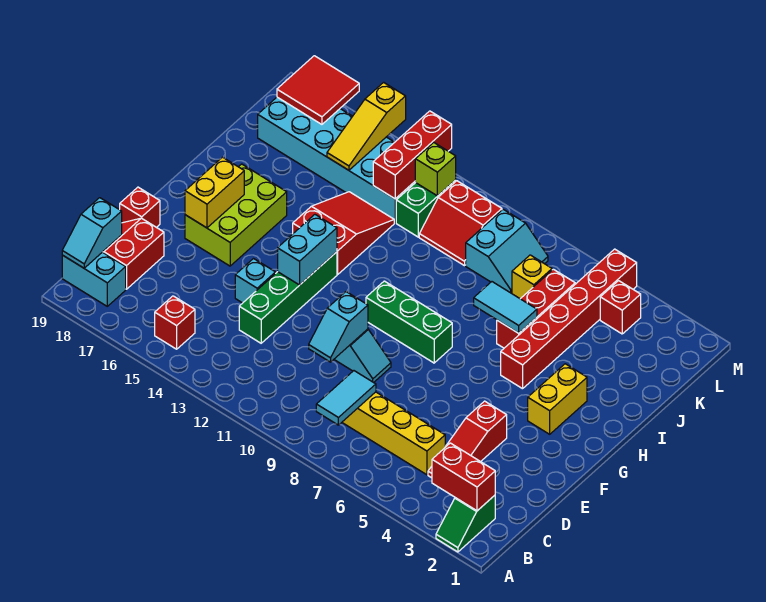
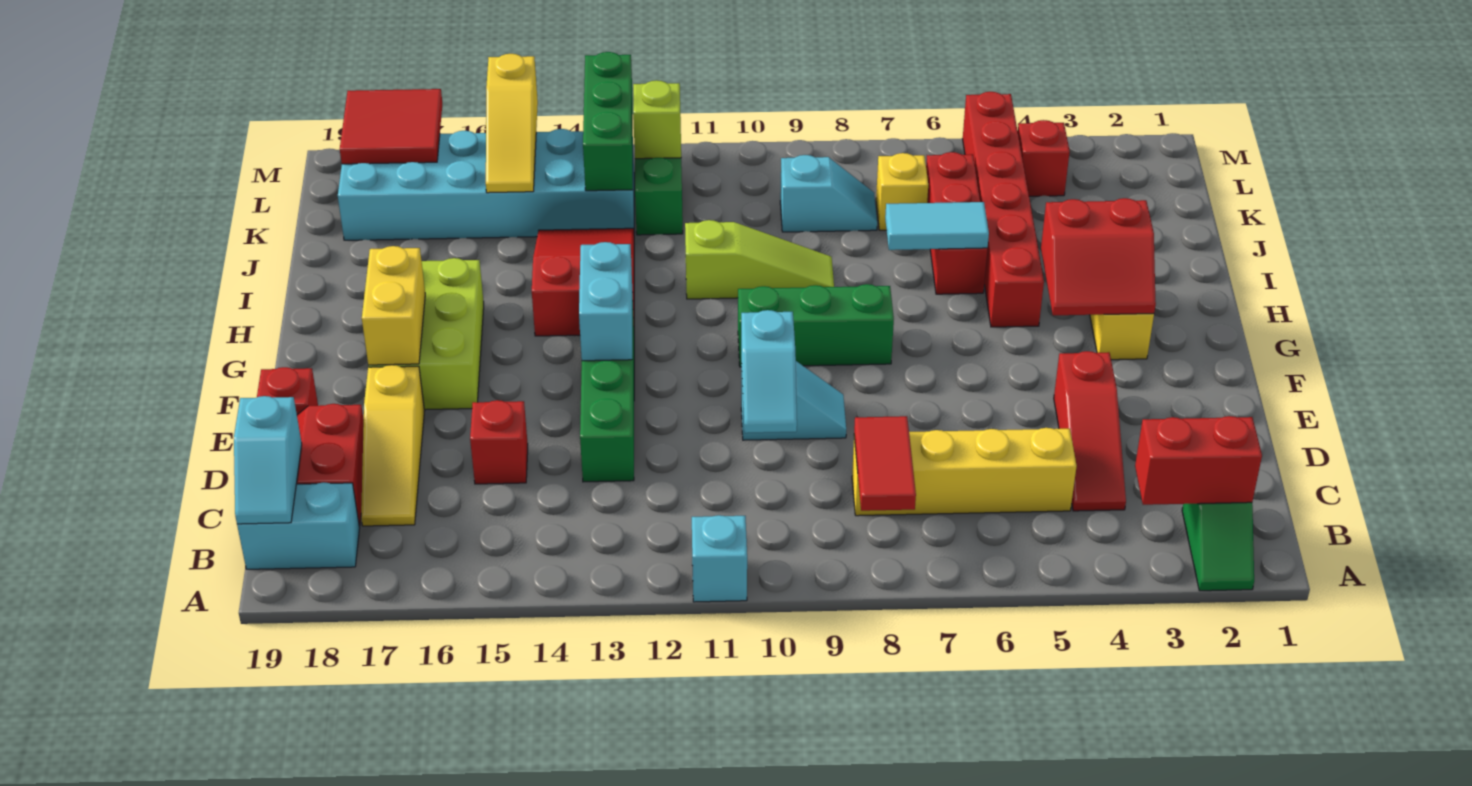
cyan tile B8:C8 level 2 -> red tile B8:C8 level 2
red brick B15 level 1 -> red brick D15 level 1
none -> yellow slope C17:E17 level 1 top E
cyan brick E14 level 1 -> cyan brick A11 level 1
none -> lime slope I9:I11 level 1 top 11
cyan slope K8:L9 level 1 top 9 -> cyan slope K8:K9 level 1 top 9
red slope K10:L11 level 1 top L -> red slope G3:H4 level 2 top H
red brick K13:M13 level 2 -> green brick K13:M13 level 2

